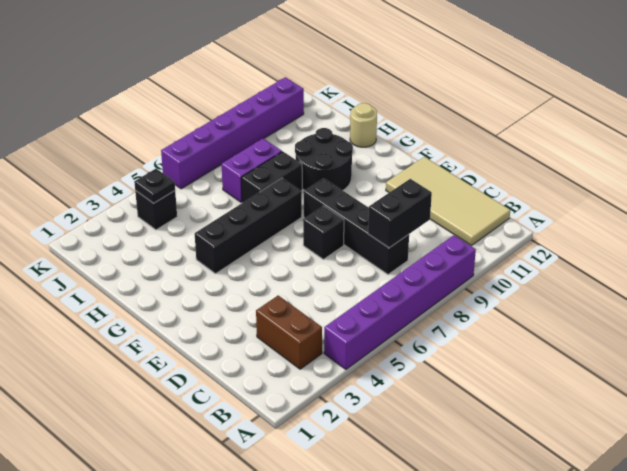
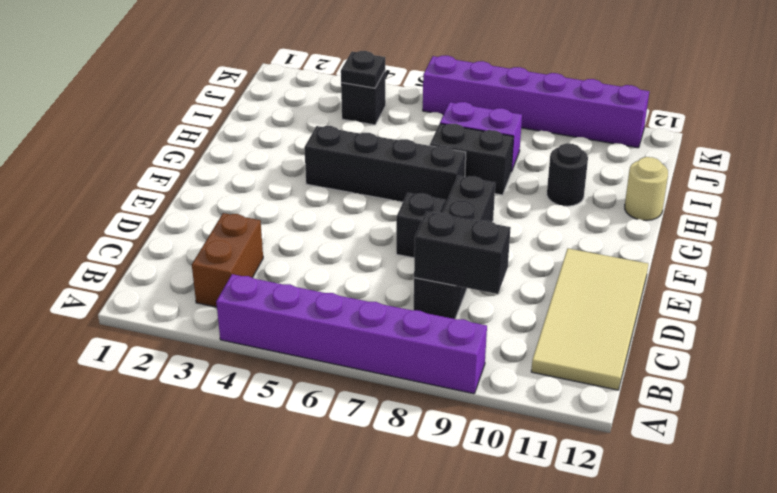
black round brick G9:H10 level 1 -> black round brick H10 level 1

